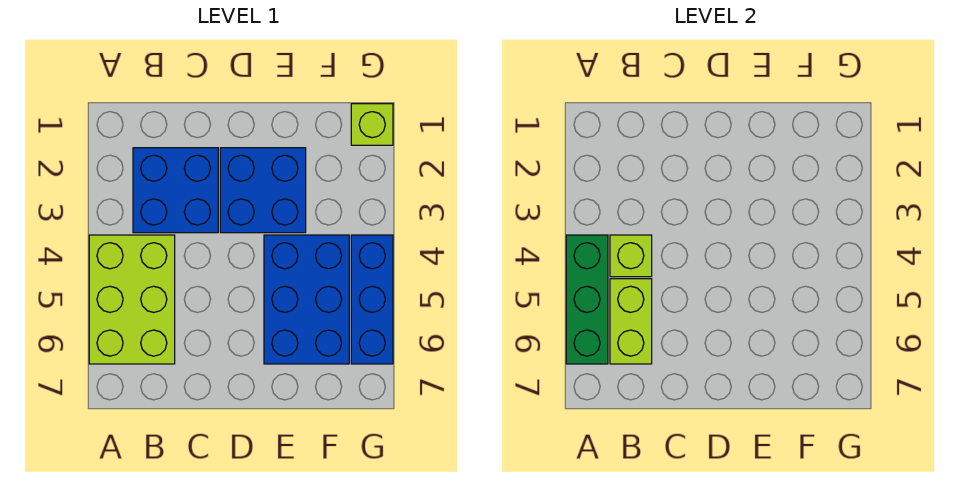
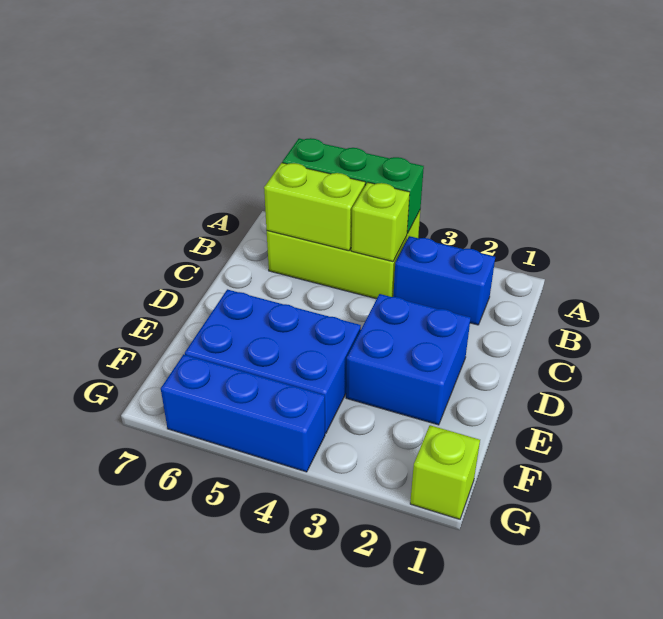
blue brick B2:C3 level 1 -> blue brick B2:B3 level 1

